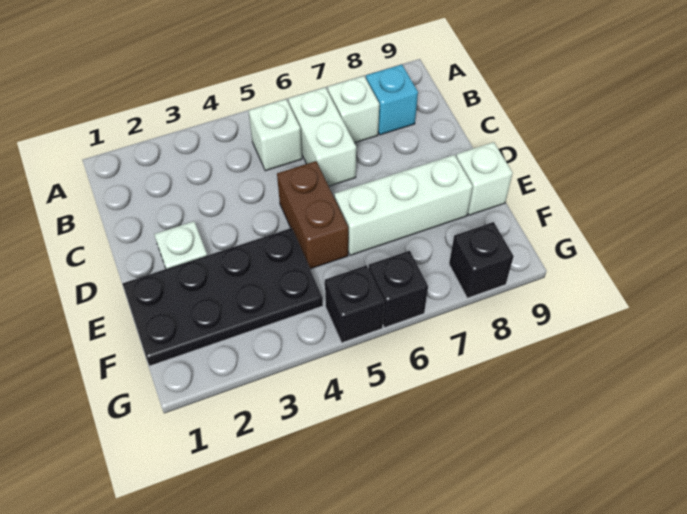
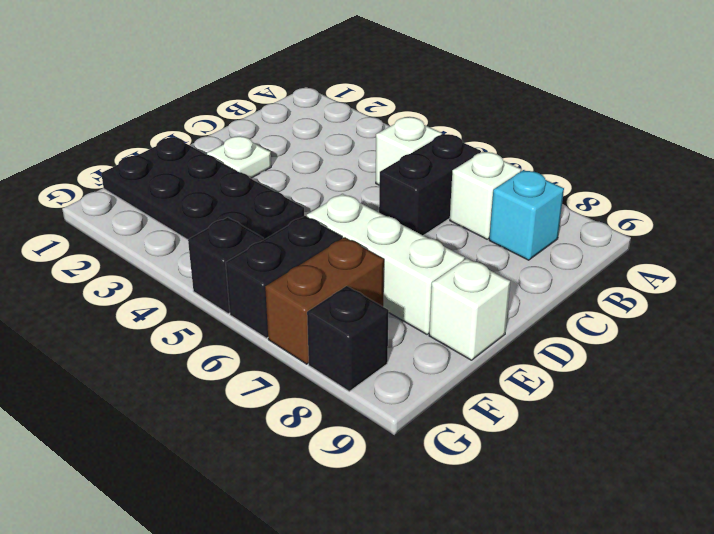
white brick B6:C6 level 1 -> black brick B6:C6 level 1
brown brick D5:E5 level 1 -> brown brick F7:G7 level 1
black brick G6 level 1 -> black brick F6:G6 level 1

